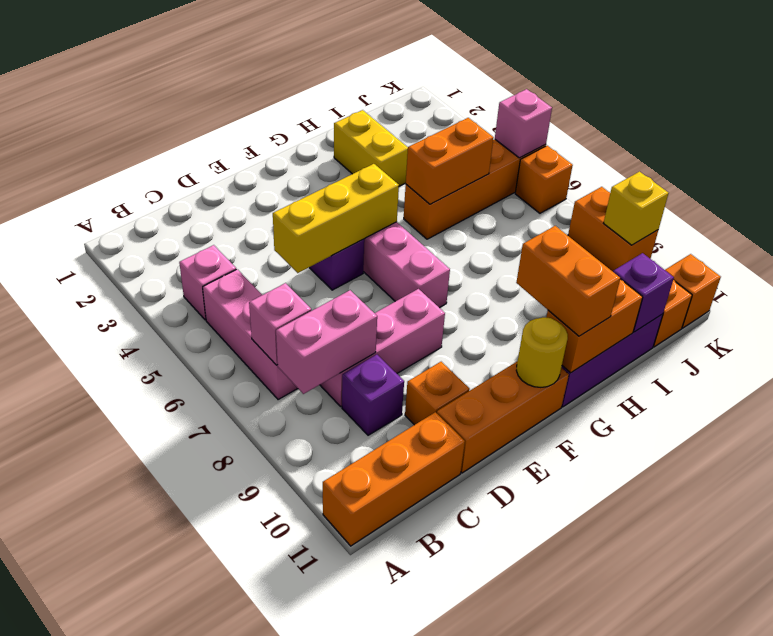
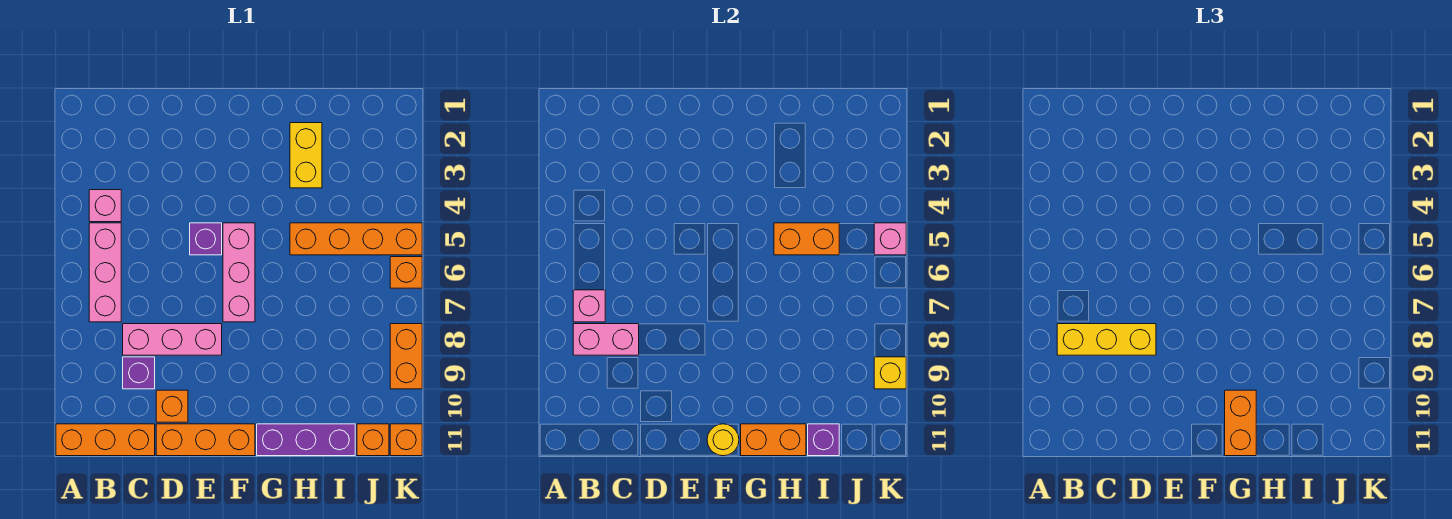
yellow brick D5:F5 level 2 -> yellow brick B8:D8 level 3

